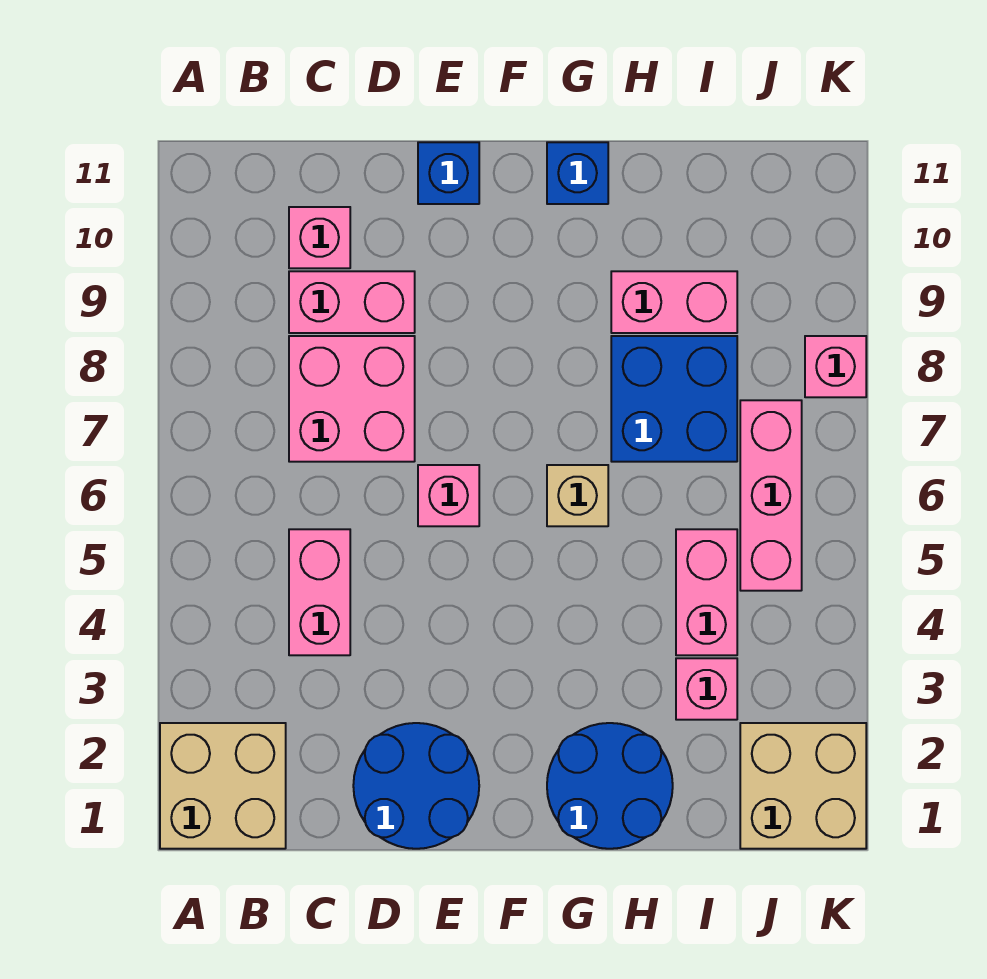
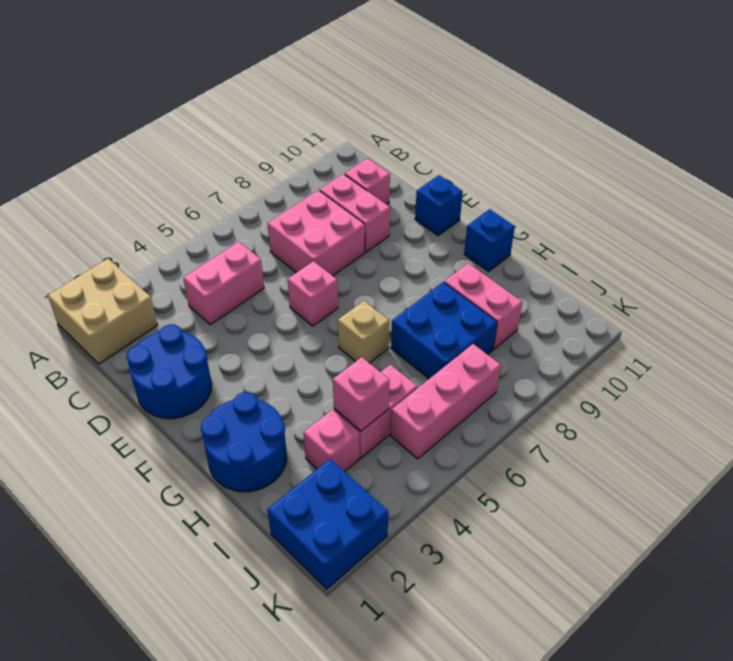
tan brick J1:K2 level 1 -> blue brick J1:K2 level 1
pink brick K8 level 1 -> pink brick I4 level 2

